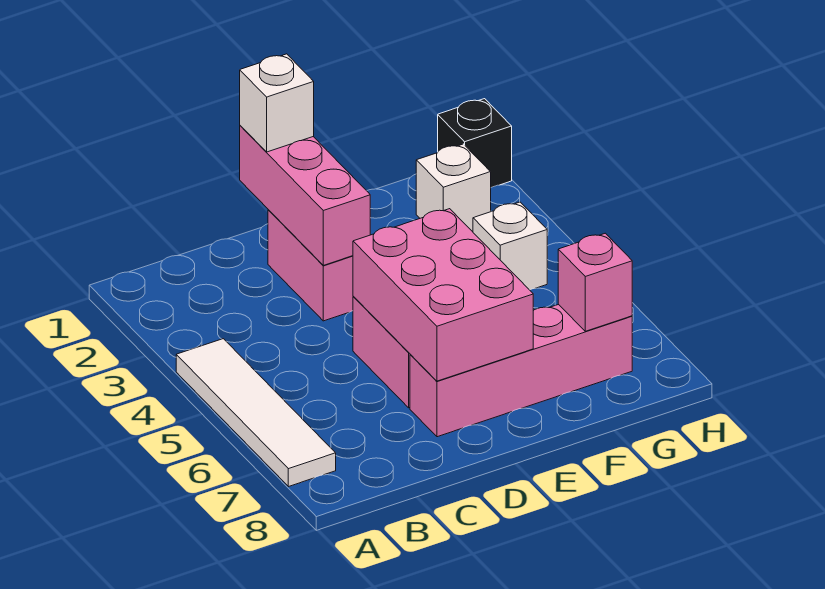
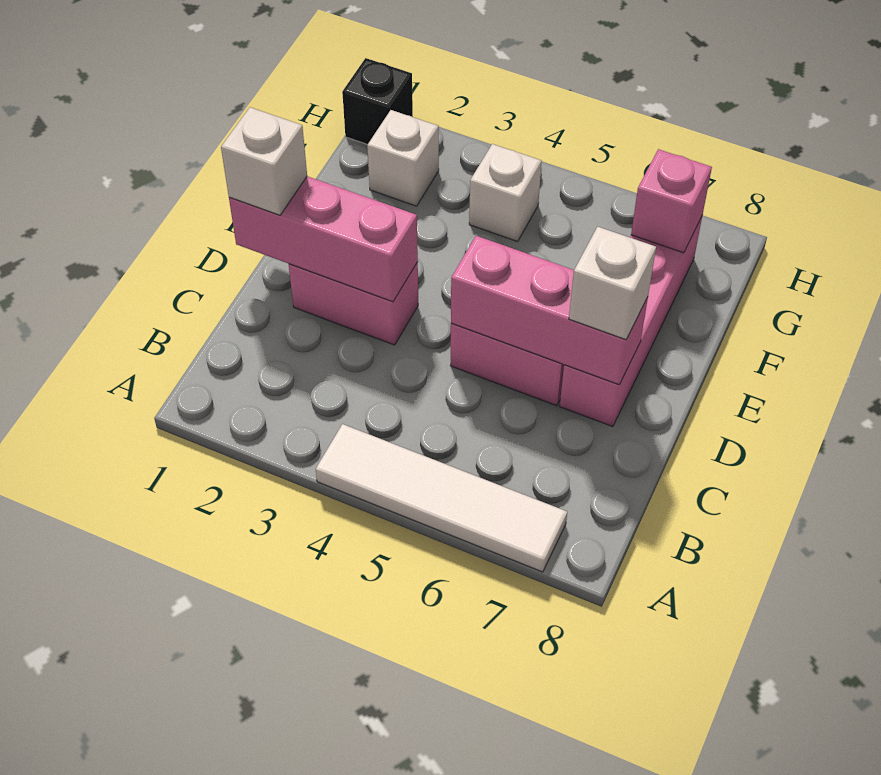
pink brick D5:E7 level 2 -> pink brick D5:D7 level 2
none -> white brick D7 level 3

